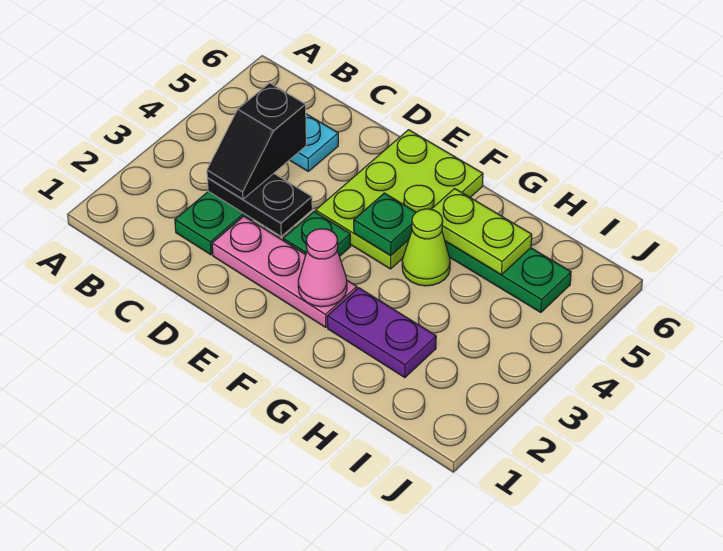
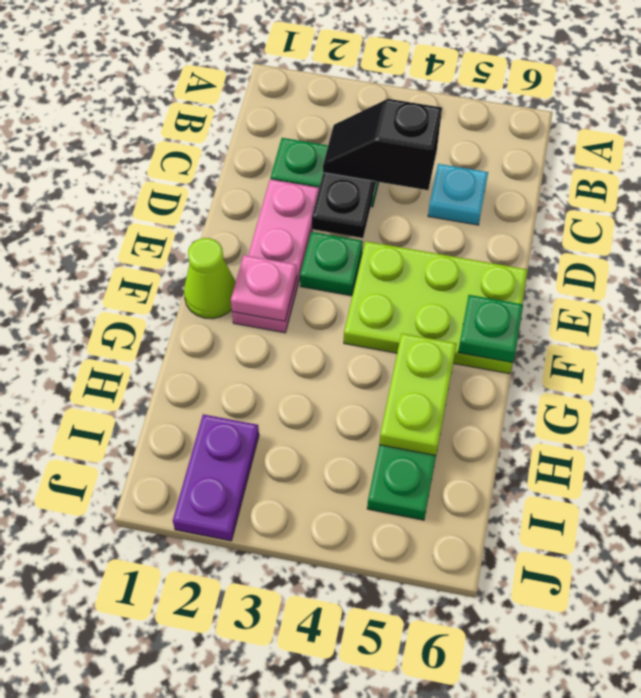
pink cone F2 level 2 -> pink plate F2 level 2
green plate F4 level 2 -> green plate F6 level 2
purple plate G2:H2 level 1 -> purple plate I2:J2 level 1
lime cone G4 level 1 -> lime cone F1 level 1

